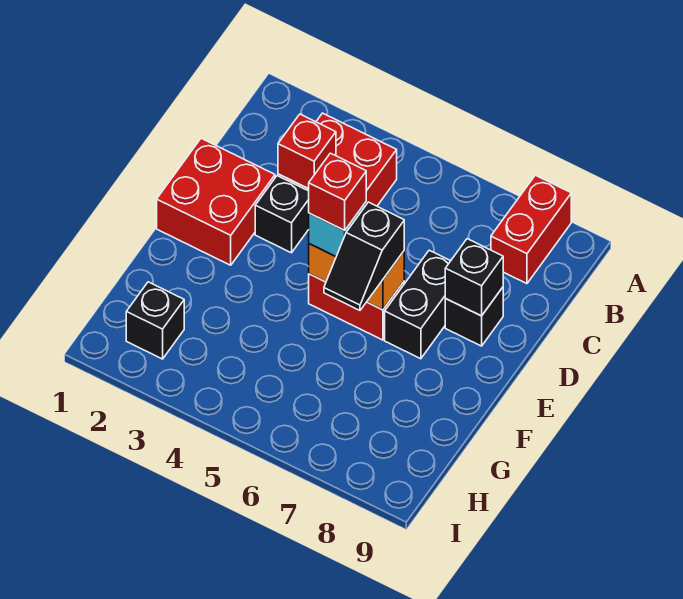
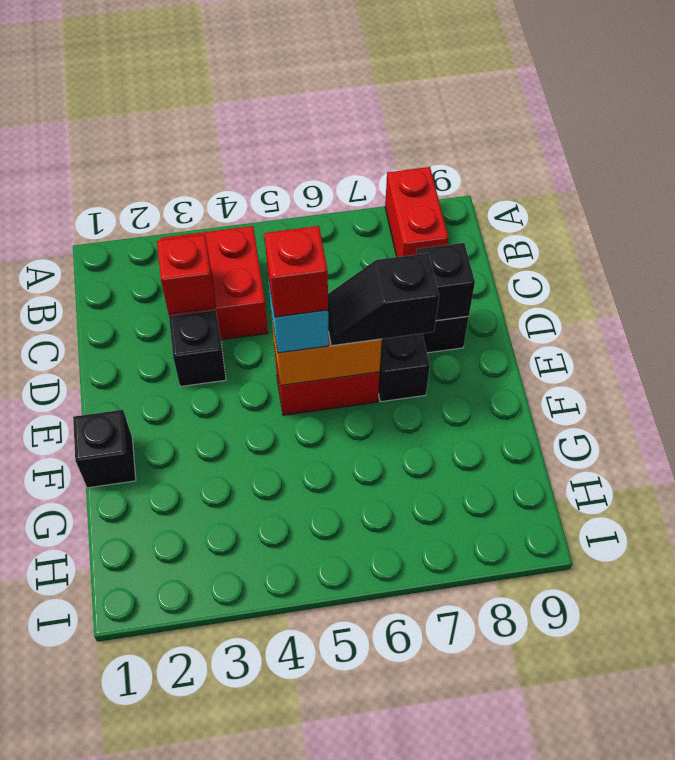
red brick D1:E2 level 1 -> none
black slope E6:F6 level 3 top E -> black slope E6:E7 level 3 top 7
black brick H2 level 1 -> black brick F1 level 1

